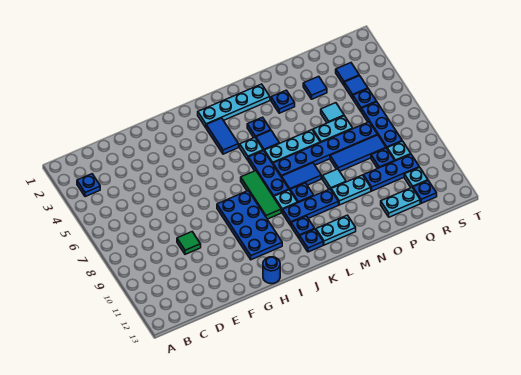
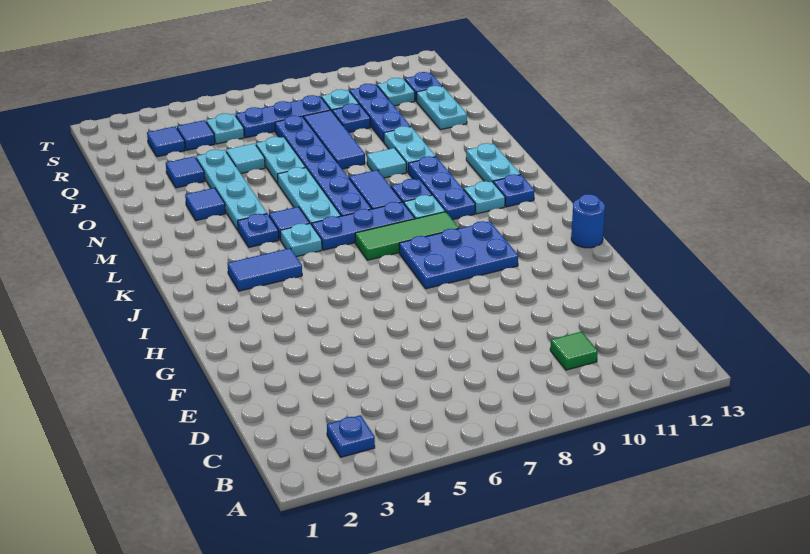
green tile E9 level 1 -> green tile C10 level 1
blue plate H8:I11 level 1 -> blue plate H8:I10 level 1
cyan plate J2:M2 level 1 -> cyan plate M4:P4 level 1
blue plate K11 level 1 -> cyan plate K11 level 1
blue plate N3 level 1 -> blue tile N3 level 1
blue plate R5 level 1 -> cyan plate R5 level 1

